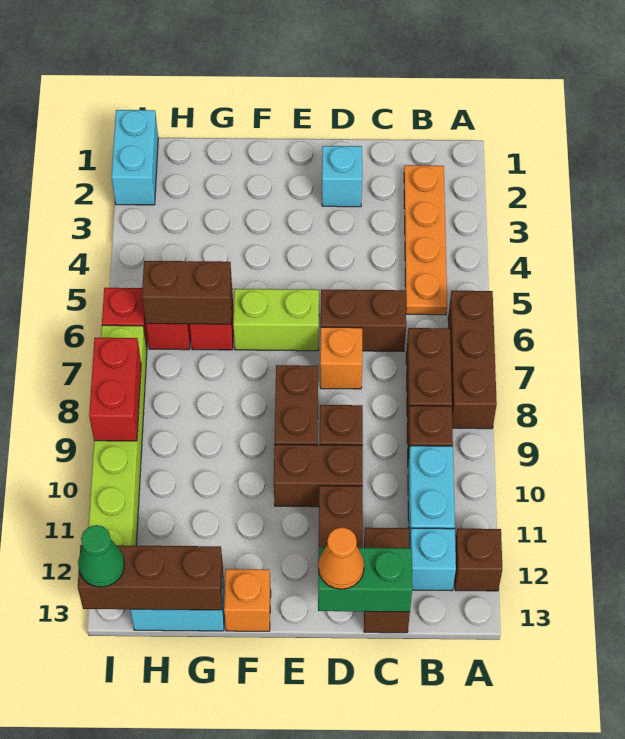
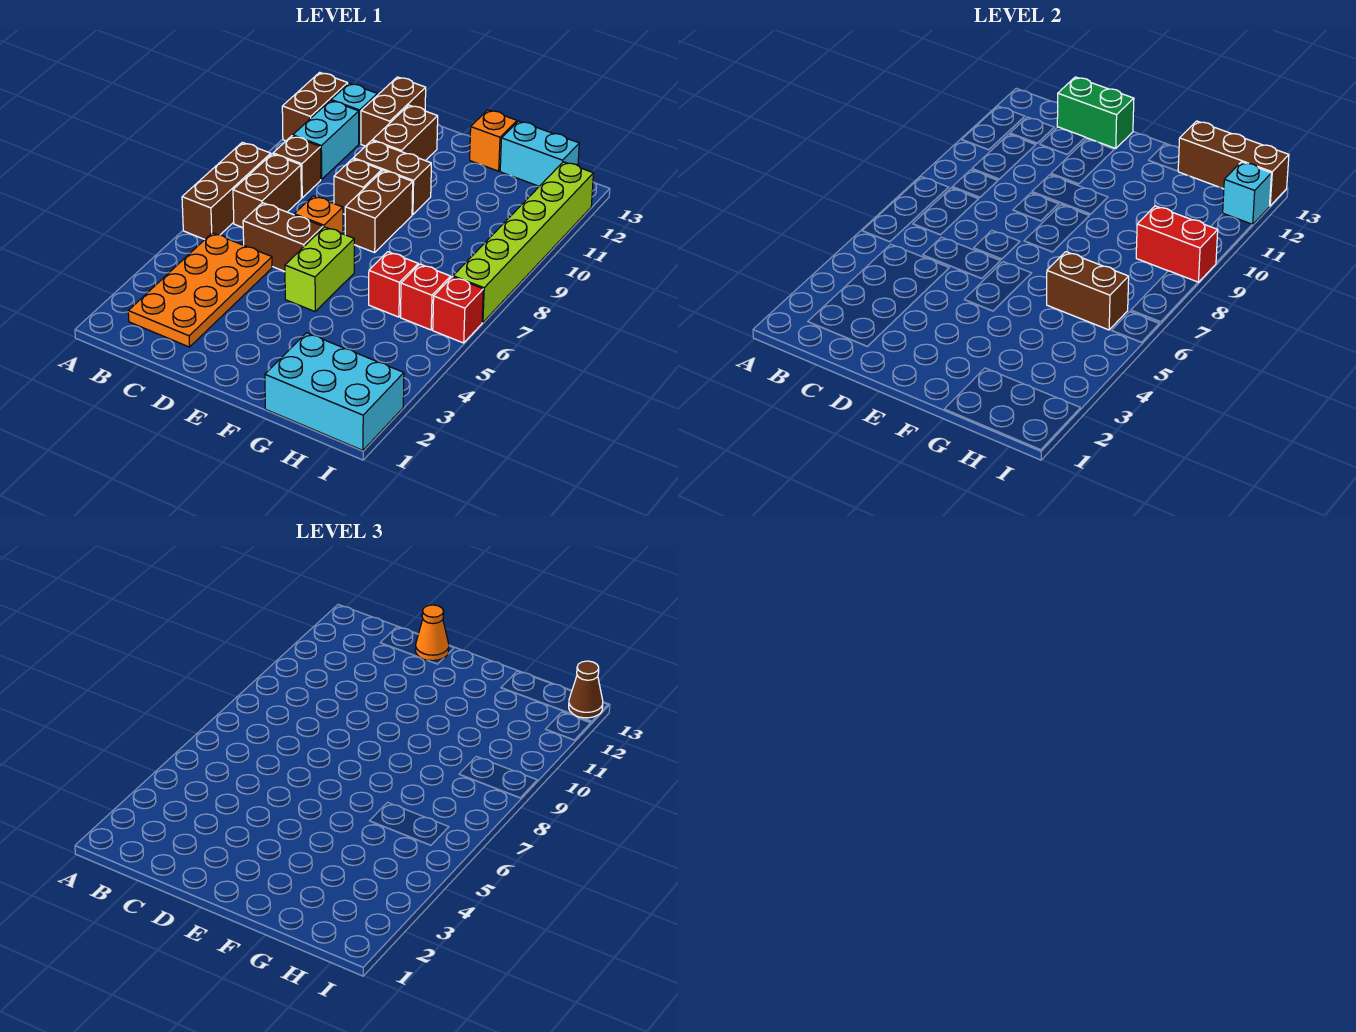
brown brick A12 level 1 -> brown brick A11:A12 level 1
orange plate B2:B5 level 1 -> orange plate B2:C5 level 1
cyan brick D2 level 1 -> cyan brick I12 level 2
lime brick E6:F6 level 1 -> lime brick E5:E6 level 1
cyan brick I1:I2 level 1 -> cyan brick G1:I2 level 1
red brick I8:I9 level 2 -> red brick H9:I9 level 2
green cone I13 level 3 -> brown cone I13 level 3

